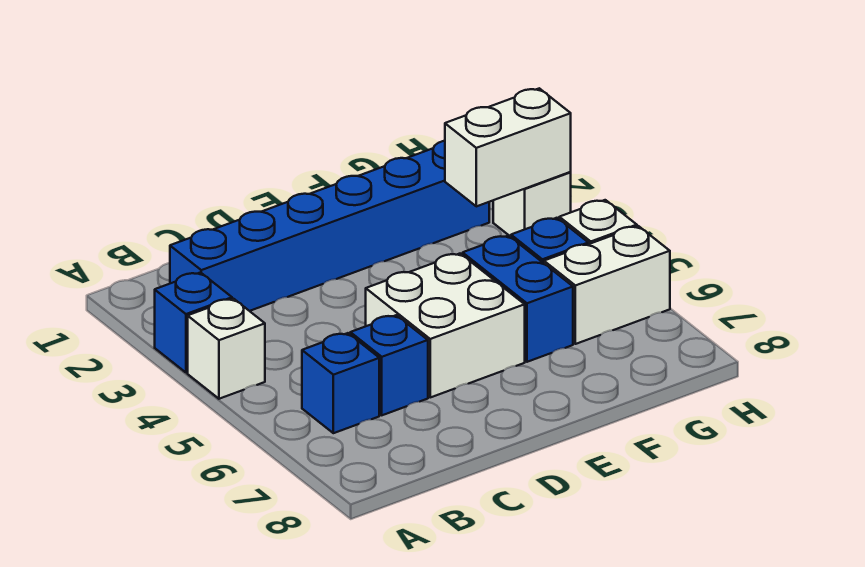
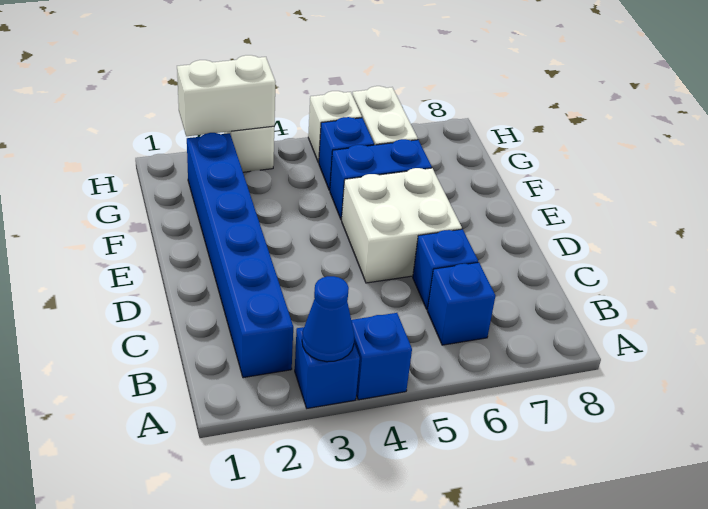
none -> blue cone A3 level 2
white brick A4 level 1 -> blue brick A4 level 1
white brick G3:H3 level 2 -> white brick H2:H3 level 2

